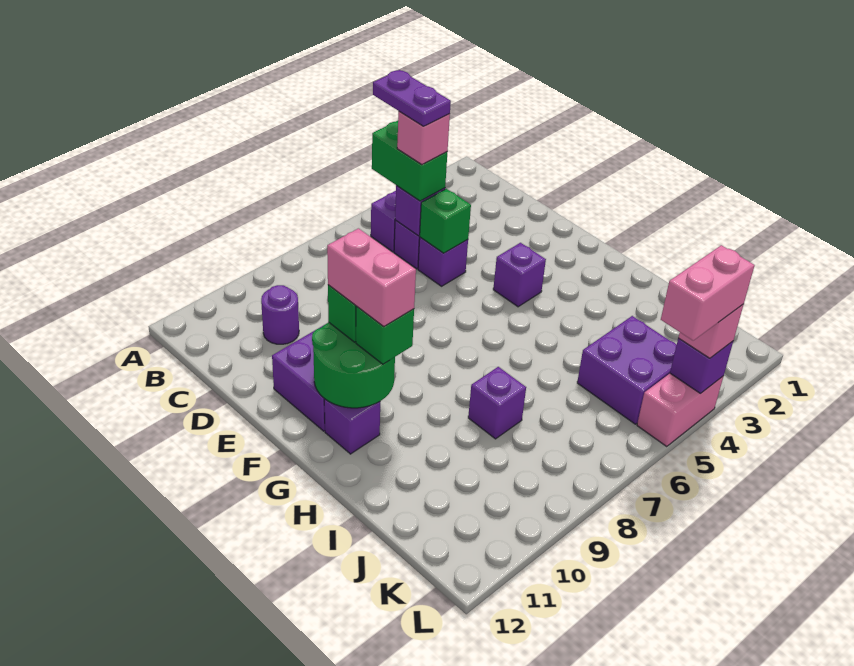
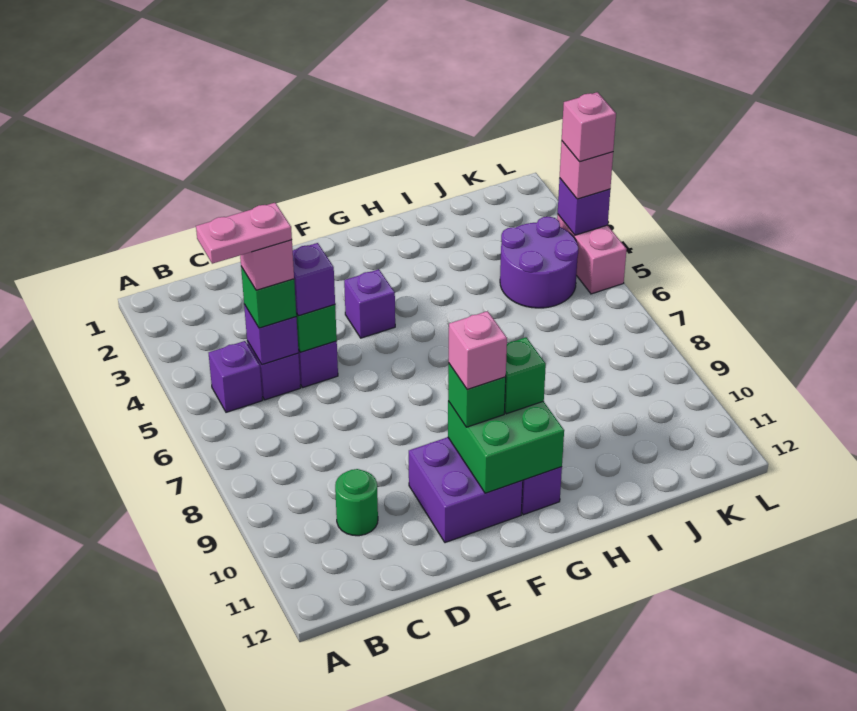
green brick B5:C5 level 3 -> green brick C5 level 3
purple plate B5:C5 level 5 -> pink plate B5:C5 level 5
purple round brick C10 level 1 -> green round brick C10 level 1
green round brick F10:G11 level 2 -> green brick F10:G11 level 2
pink brick F10:G10 level 4 -> pink brick F10 level 4
purple brick I8 level 1 -> purple brick D5 level 3
purple brick J4:K5 level 1 -> purple round brick J4:K5 level 1
pink brick L4:L5 level 4 -> pink brick L4 level 4

